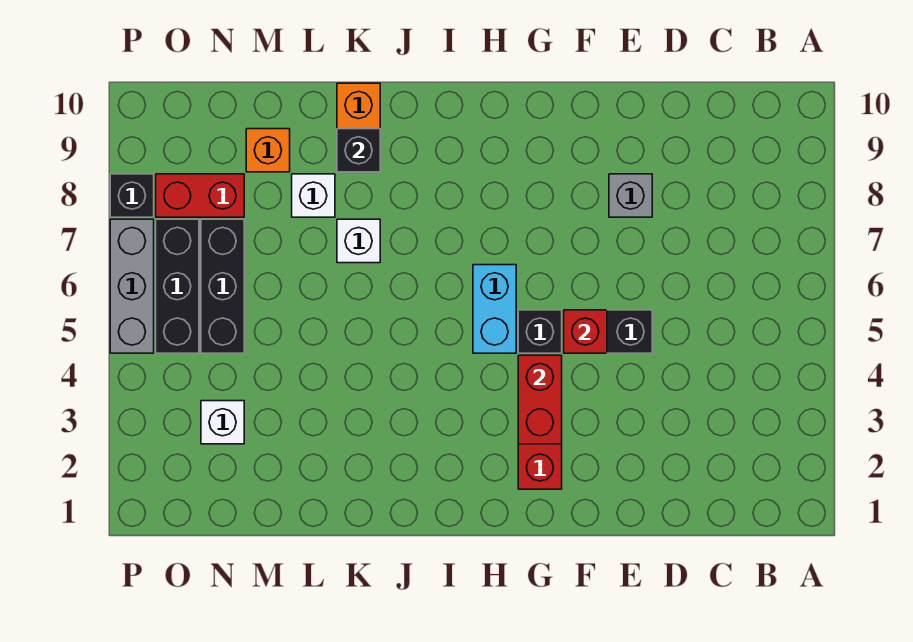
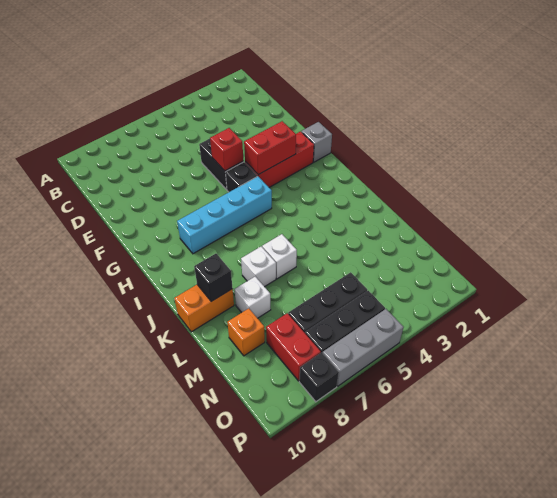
grey brick E8 level 1 -> grey brick G1 level 1
cyan brick H5:H6 level 1 -> cyan brick H5:H8 level 1
white brick N3 level 1 -> white brick K6 level 1

